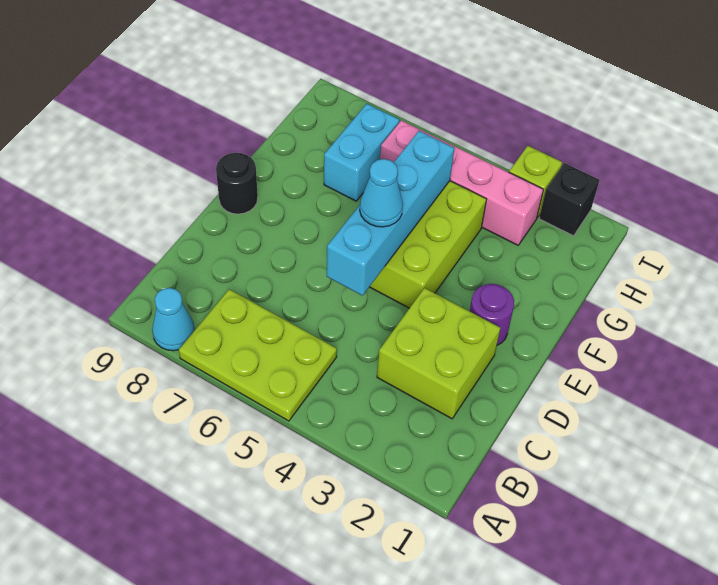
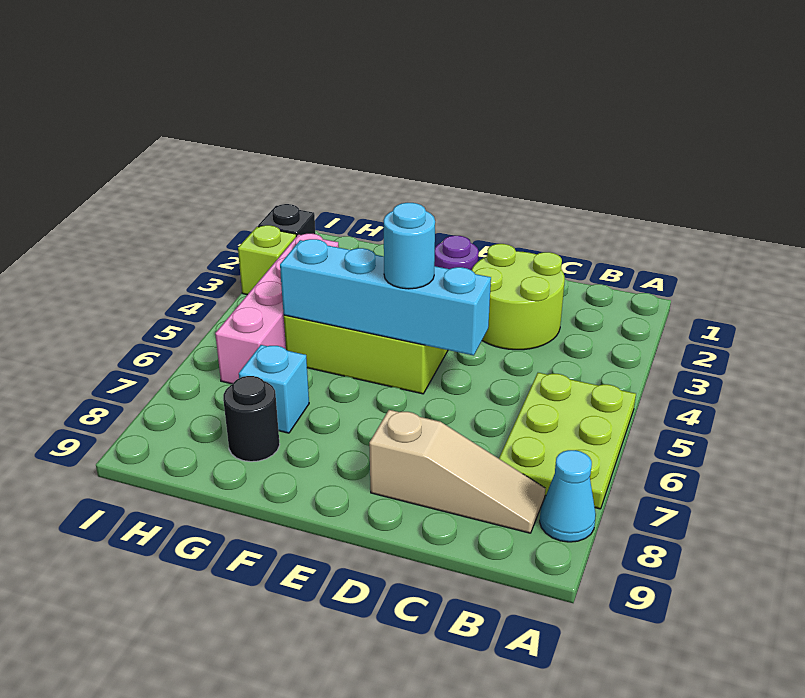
none -> tan slope B8:D8 level 1 top D
lime brick C2:D3 level 1 -> lime round brick C2:D3 level 1
cyan cone E5 level 3 -> cyan round brick E5 level 3
black round brick E9 level 1 -> black round brick G8 level 1
cyan brick G7:H7 level 1 -> cyan brick G7 level 1

